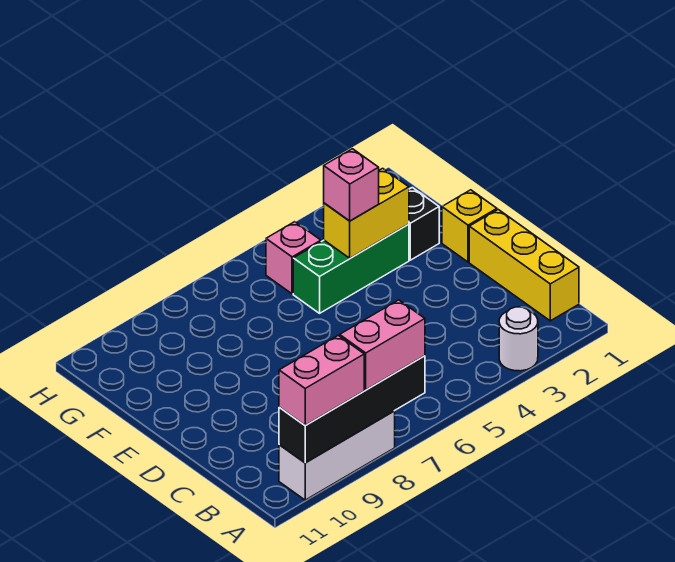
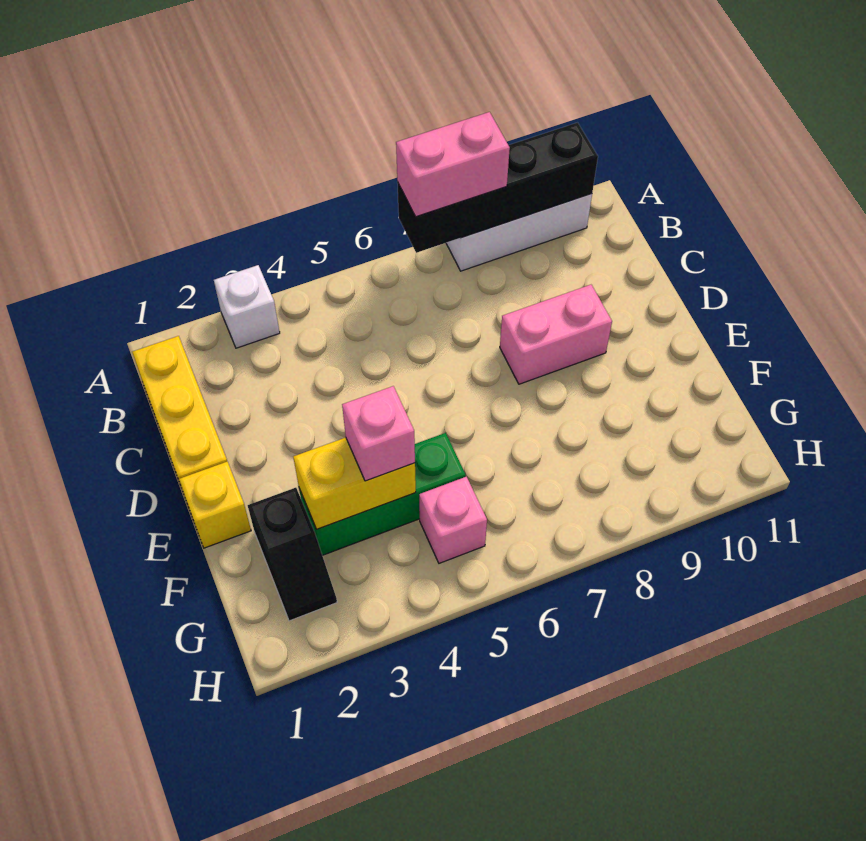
white round brick A3 level 1 -> white brick A3 level 1
pink brick A9:A10 level 3 -> pink brick D8:D9 level 1

